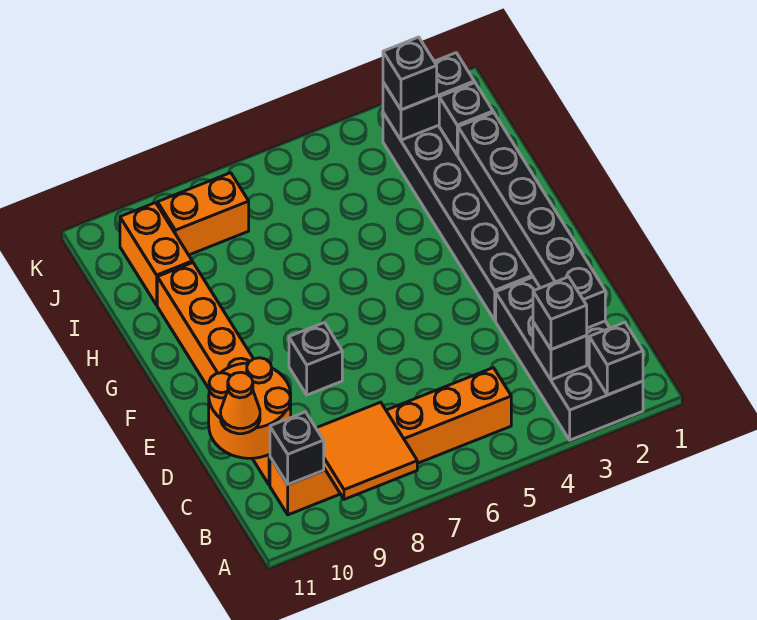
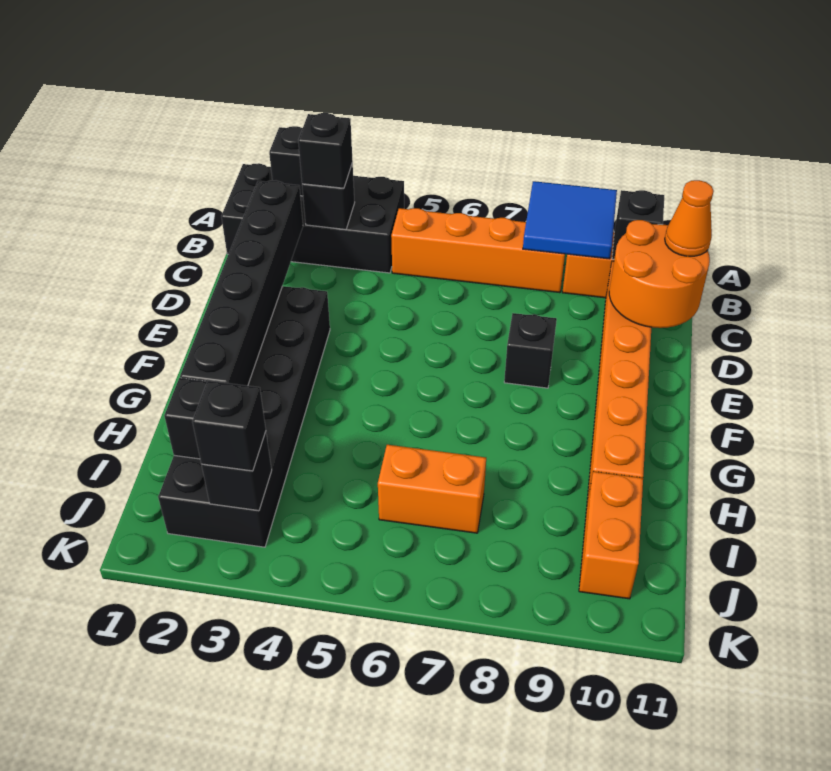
black brick A2:D3 level 1 -> black brick A1:B4 level 1
orange tile A8:B9 level 2 -> blue tile A8:B9 level 2
black brick J2:J3 level 2 -> black brick J3 level 2
orange brick J8:J9 level 1 -> orange brick I6:I7 level 1

